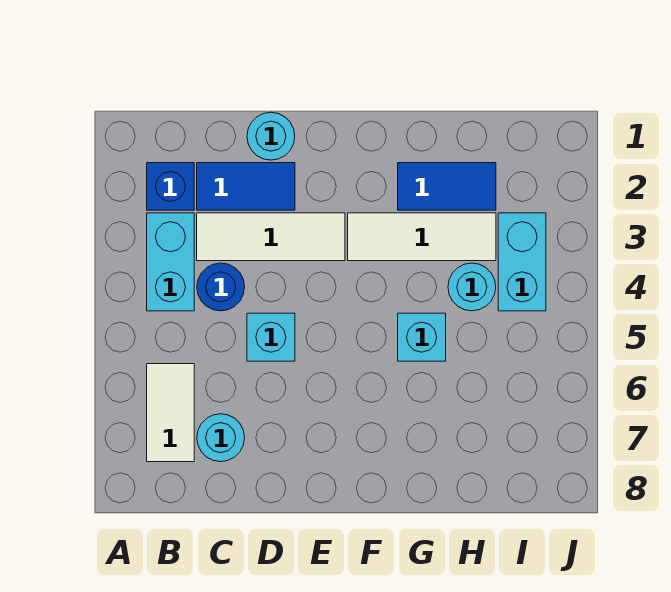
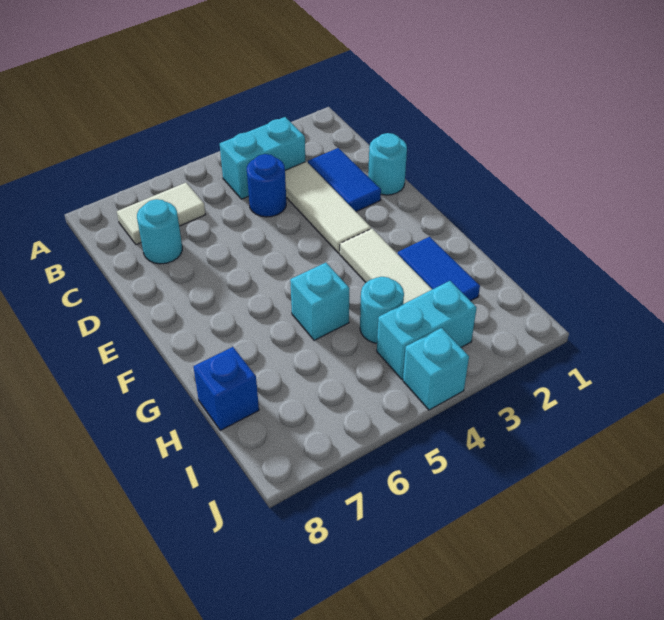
blue brick B2 level 1 -> blue brick H8 level 1
cyan brick D5 level 1 -> cyan brick J4 level 1

